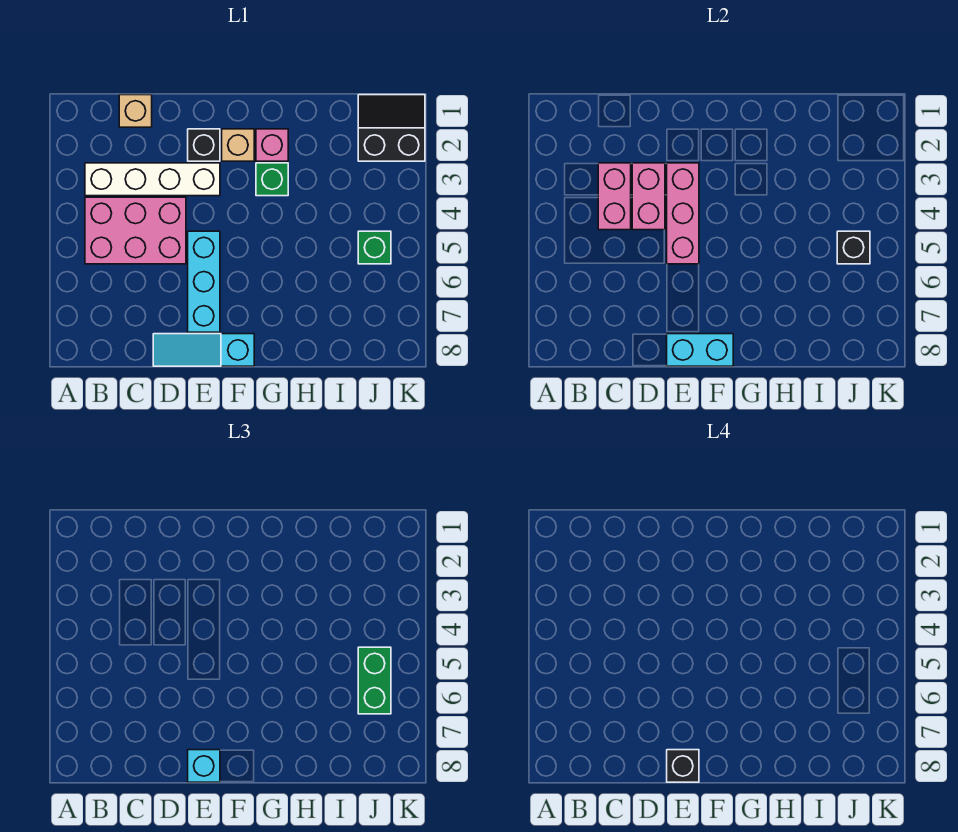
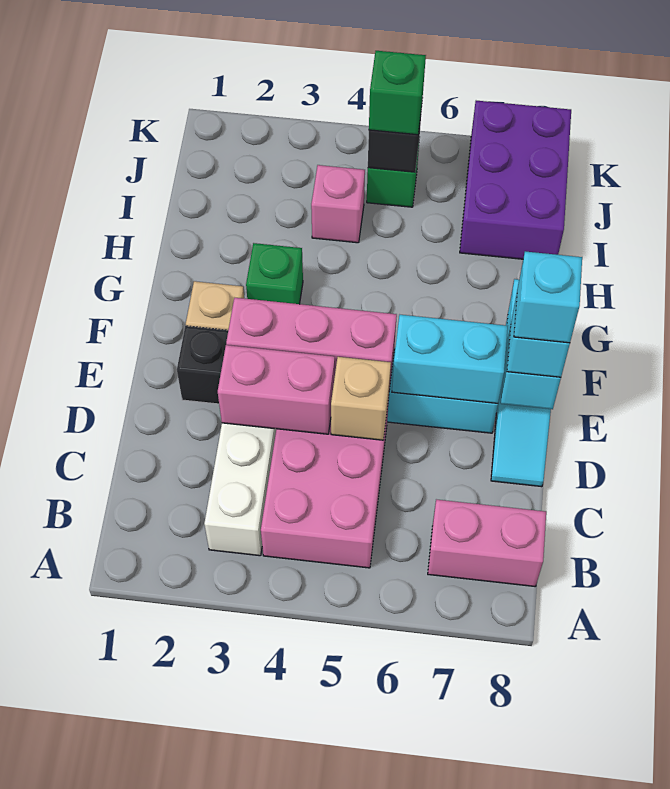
tan brick C1 level 1 -> tan brick D5 level 2
pink brick C3:C4 level 2 -> pink brick B7:B8 level 1
none -> cyan brick E6:E7 level 2
black brick E8 level 4 -> cyan brick E8 level 4
pink brick G2 level 1 -> pink brick I4 level 1
none -> purple brick I7:K8 level 1
black slope J1:K2 level 1 top 2 -> none
green brick J5:J6 level 3 -> green brick J5 level 3

